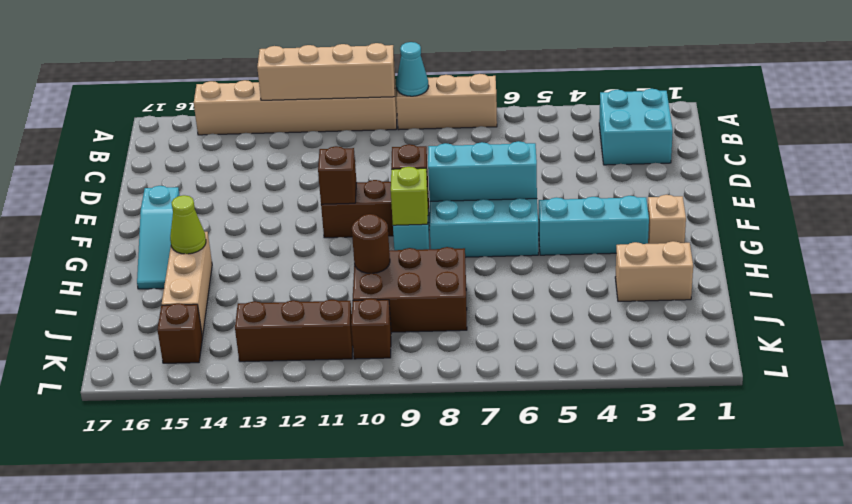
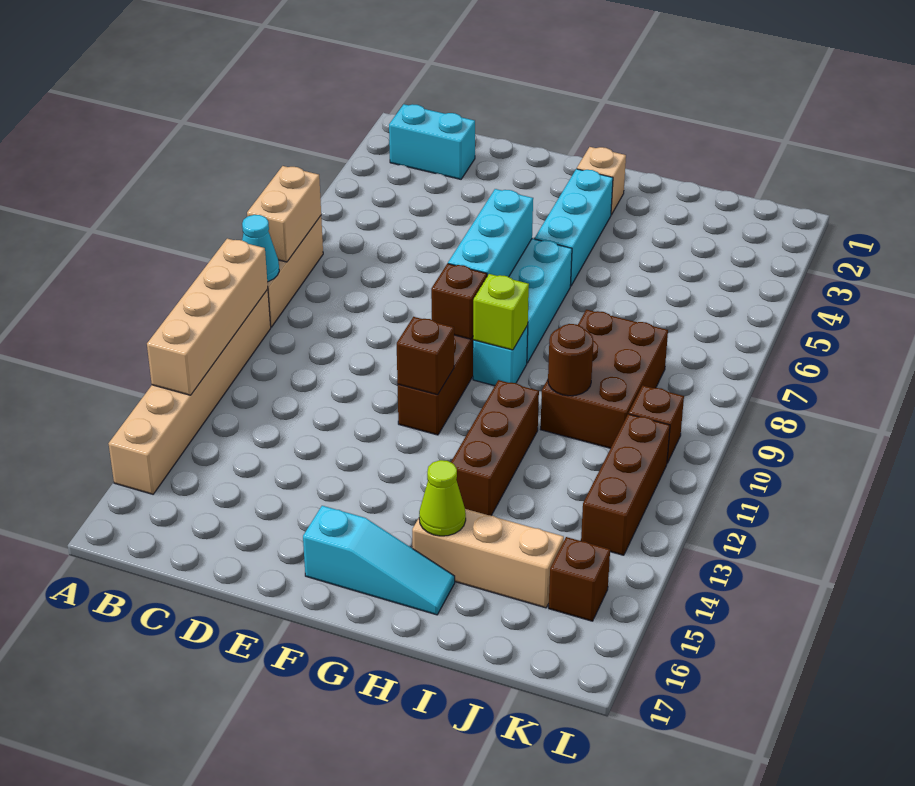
cyan brick B2:C3 level 1 -> cyan brick B2:C2 level 1
none -> brown brick H11:H13 level 1
tan brick I2:I3 level 1 -> tan brick A7:A8 level 2

